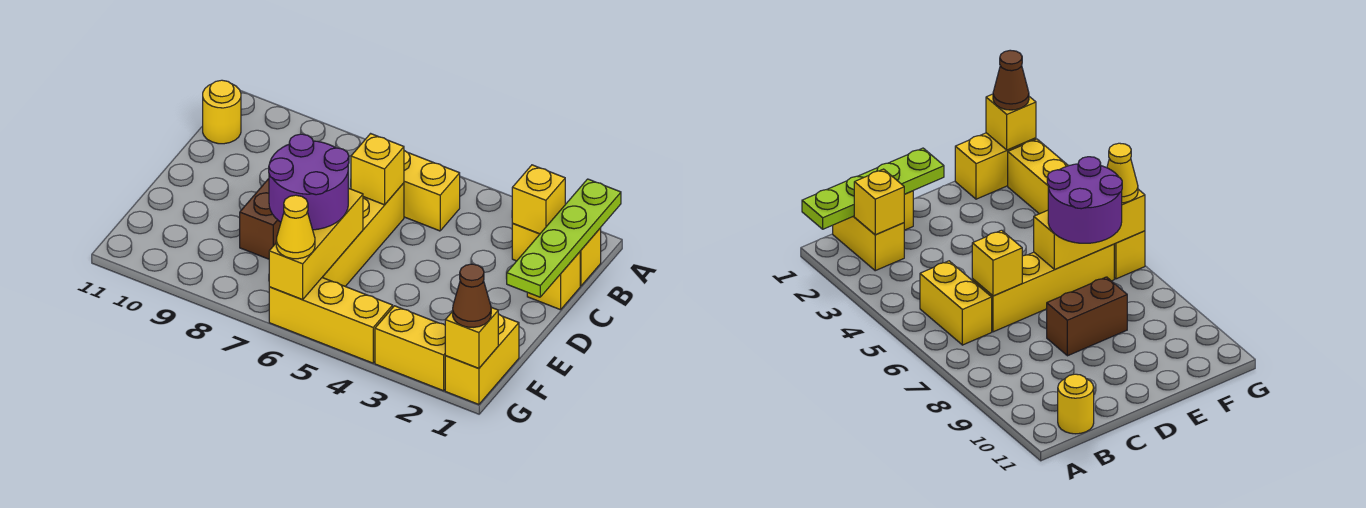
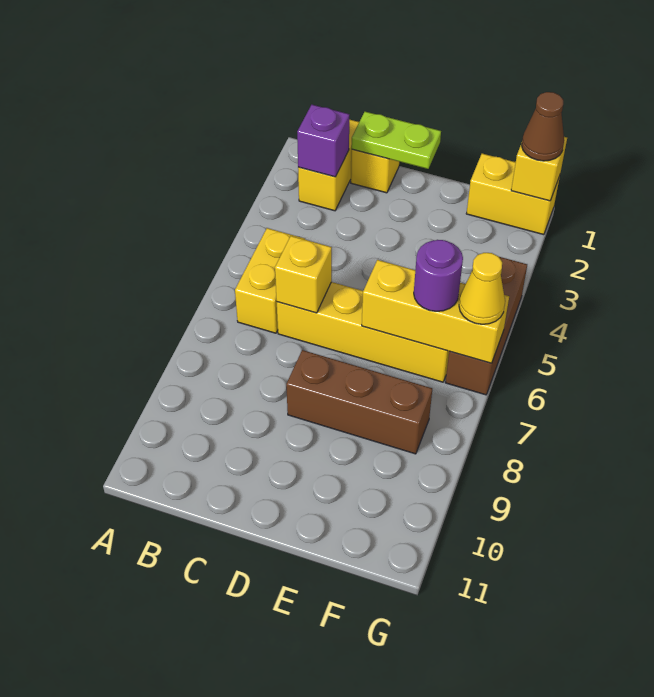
lime plate A1:D1 level 2 -> lime plate C1:D1 level 2
yellow brick B2 level 2 -> purple brick B2 level 2
yellow round brick B11 level 1 -> none
brown brick D8:E8 level 1 -> brown brick D8:F8 level 1
purple round brick E6:F7 level 3 -> purple round brick F6 level 3
yellow brick G2:G3 level 1 -> none
yellow brick G4:G6 level 1 -> brown brick G4:G6 level 1

